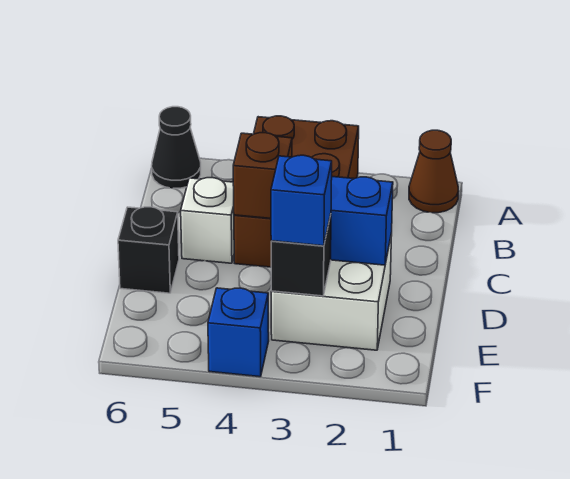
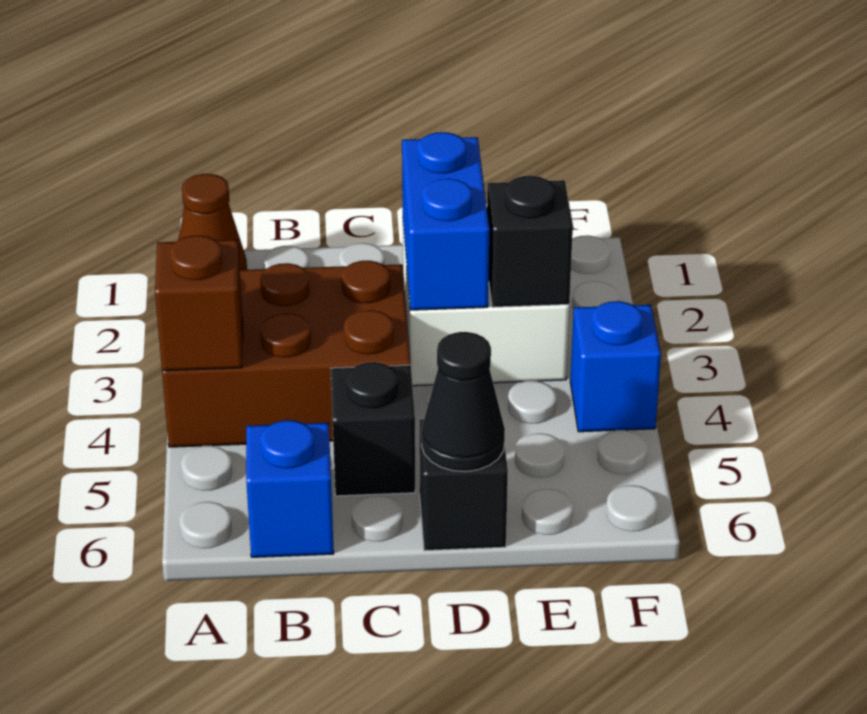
black cone A6 level 1 -> black cone D6 level 2
brown brick C4 level 2 -> brown brick A4 level 2
white brick C5 level 1 -> black brick C5 level 1
blue brick E3 level 3 -> blue brick B6 level 1

